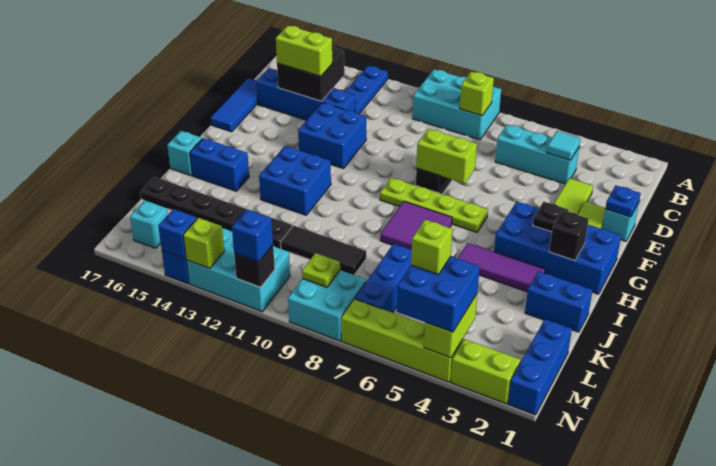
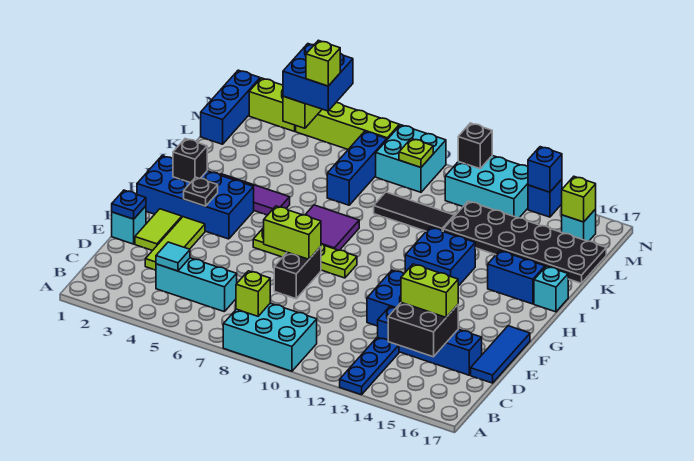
blue brick J1:J2 level 1 -> none
black plate K12:K17 level 1 -> black plate K12:L17 level 1
blue brick N11 level 3 -> none
lime brick N13 level 2 -> lime brick M16 level 2

